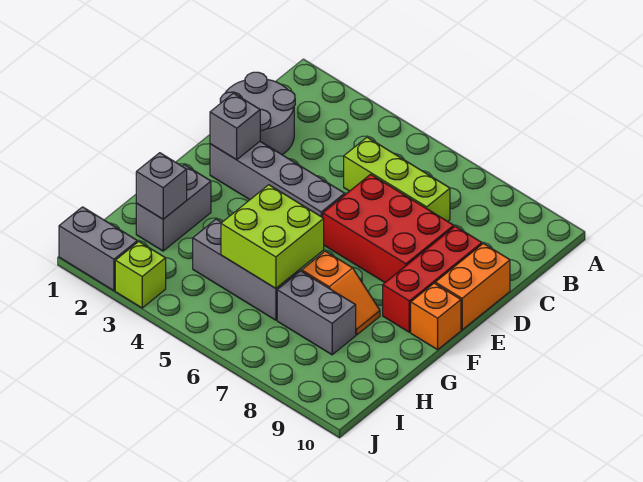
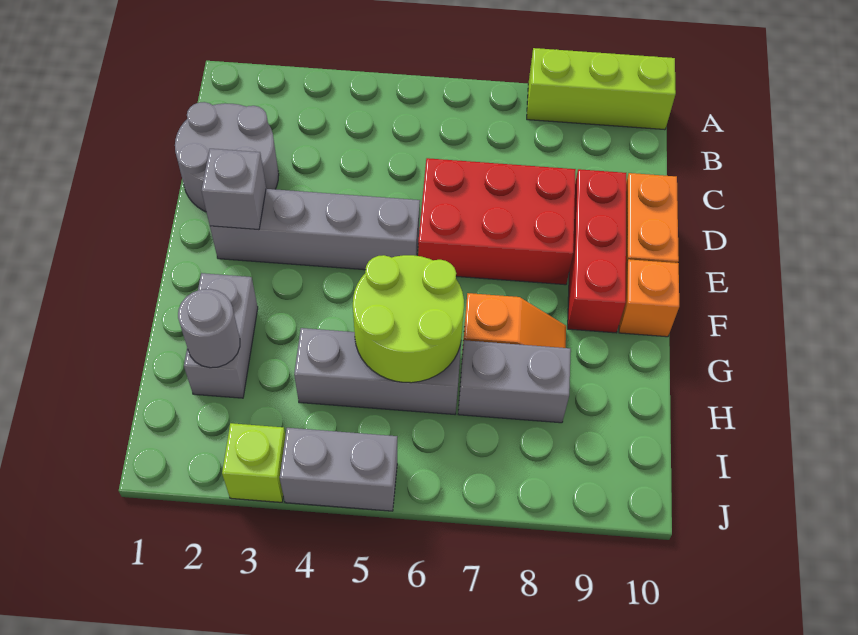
lime brick C5:C7 level 1 -> lime brick A8:A10 level 1
lime brick G5:H6 level 2 -> lime round brick G5:H6 level 2
grey brick H2 level 2 -> grey round brick H2 level 2
grey brick J1:J2 level 1 -> grey brick J4:J5 level 1

